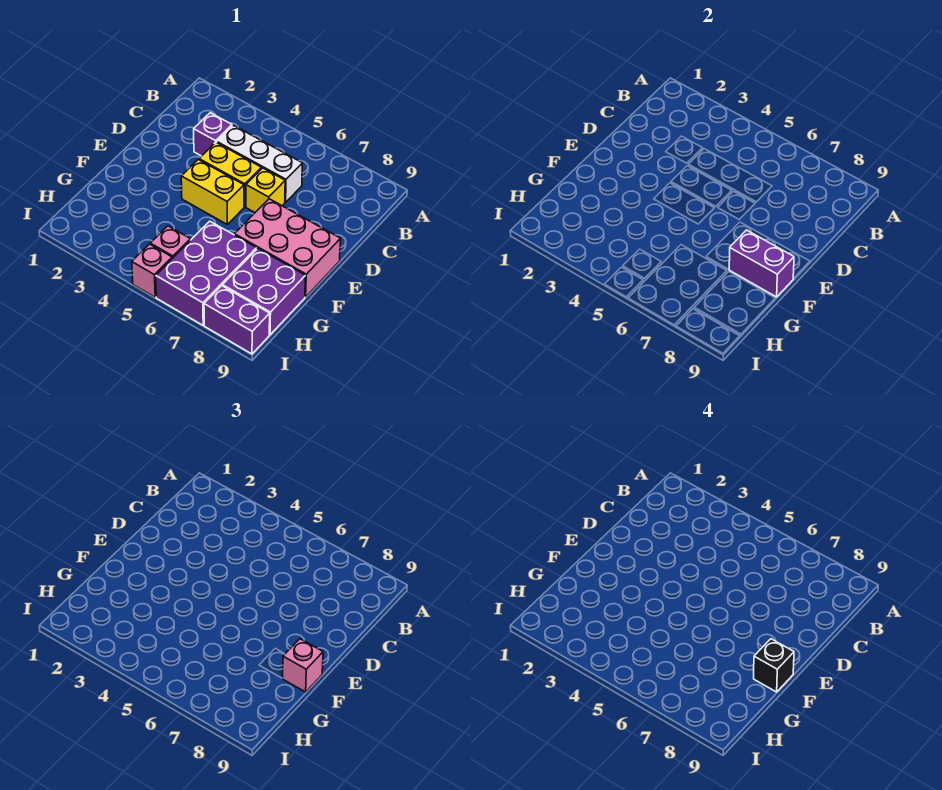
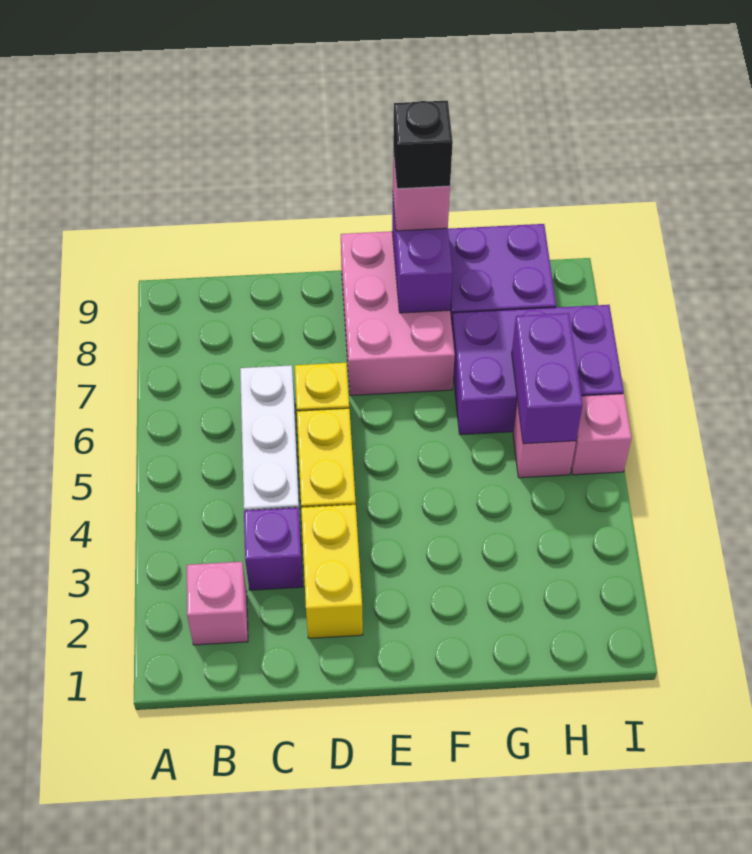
none -> pink brick B2 level 1
yellow brick E4:E5 level 1 -> yellow brick D2:D3 level 1
purple brick I8:I9 level 1 -> purple brick H5:H6 level 2

